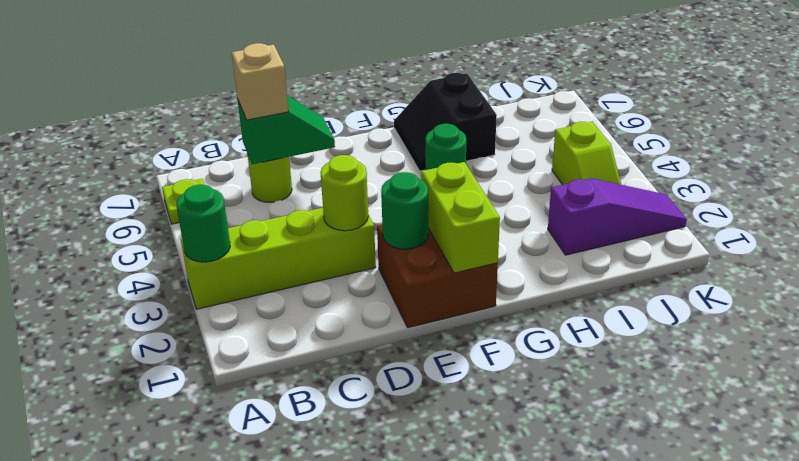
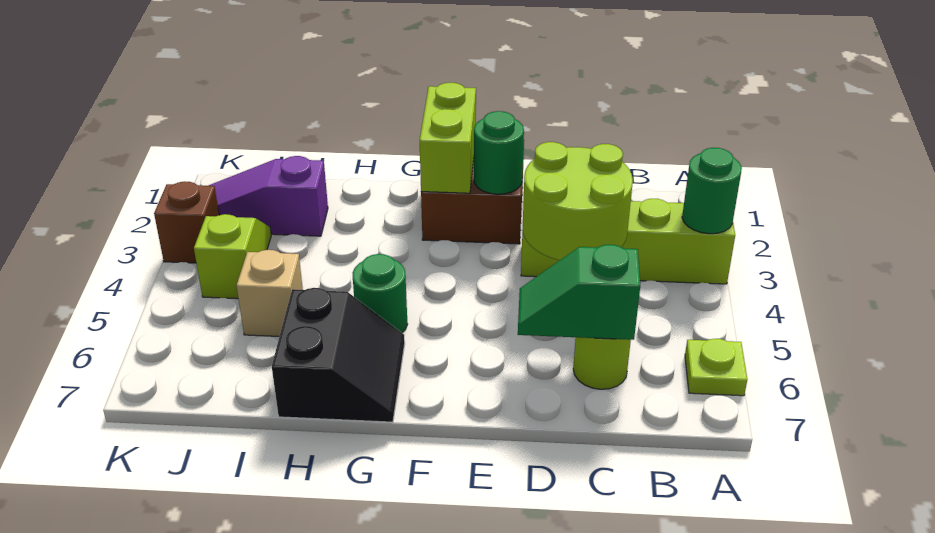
tan brick C6 level 3 -> tan brick I5 level 1
lime round brick D3 level 2 -> lime round brick C3:D4 level 2
none -> brown brick K3 level 1

